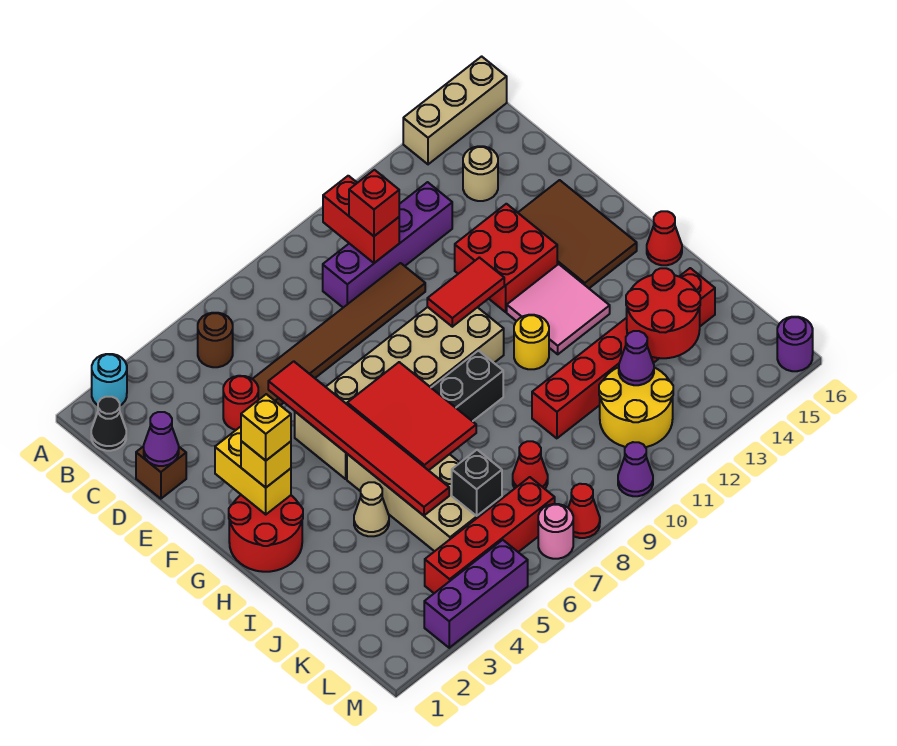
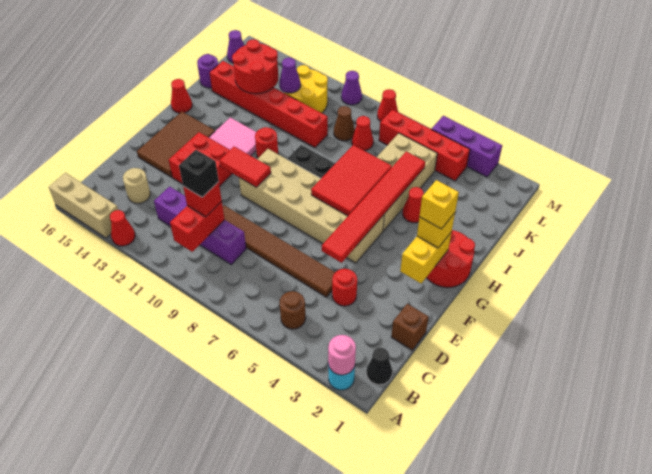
none -> red cone A13 level 1
purple cone D1 level 2 -> purple cone L16 level 1
yellow round brick H11 level 1 -> red round brick H11 level 1
tan cone I4 level 1 -> red cone I4 level 1
black brick K6 level 2 -> black brick C10 level 4
none -> brown cone K9 level 1
pink round brick M7 level 1 -> pink round brick A2 level 2
purple round brick M16 level 1 -> purple round brick J16 level 1

